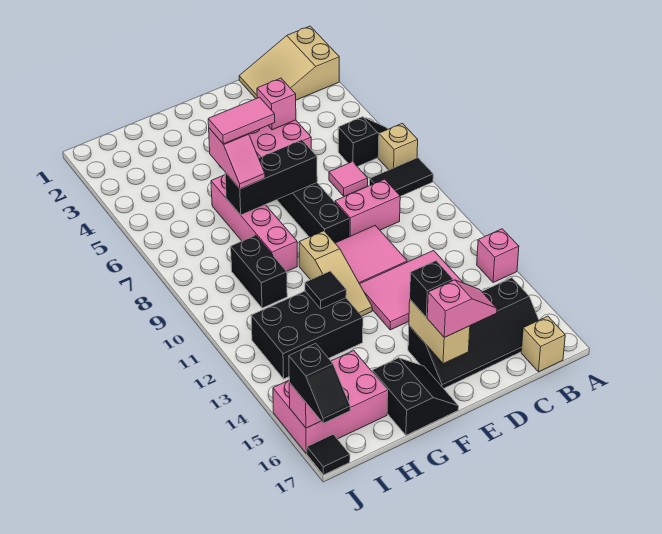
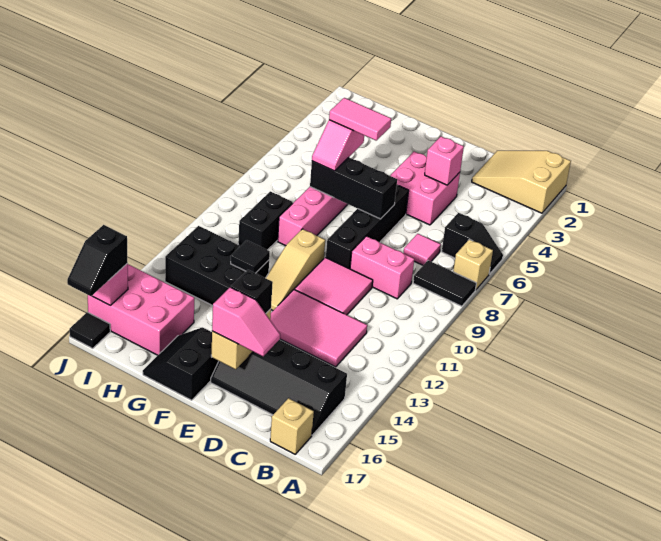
pink brick A13 level 1 -> none
black slope F16:G17 level 1 top G -> black slope F16:G17 level 1 top F

